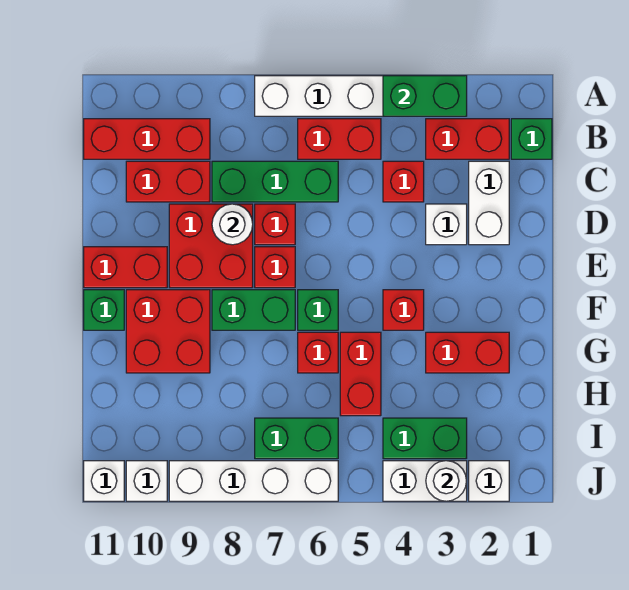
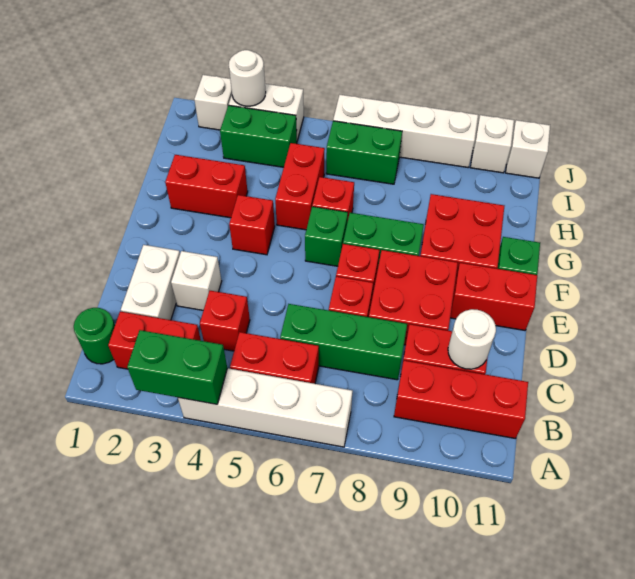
green brick B1 level 1 -> green round brick B1 level 1
white round brick D8 level 2 -> white round brick C10 level 2

